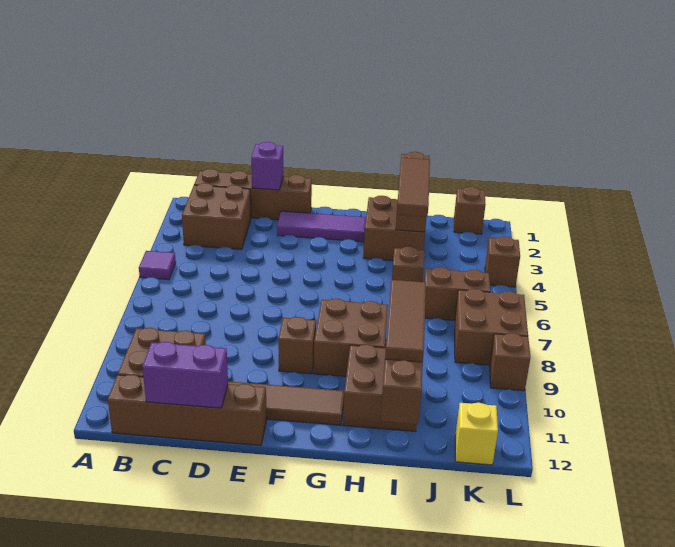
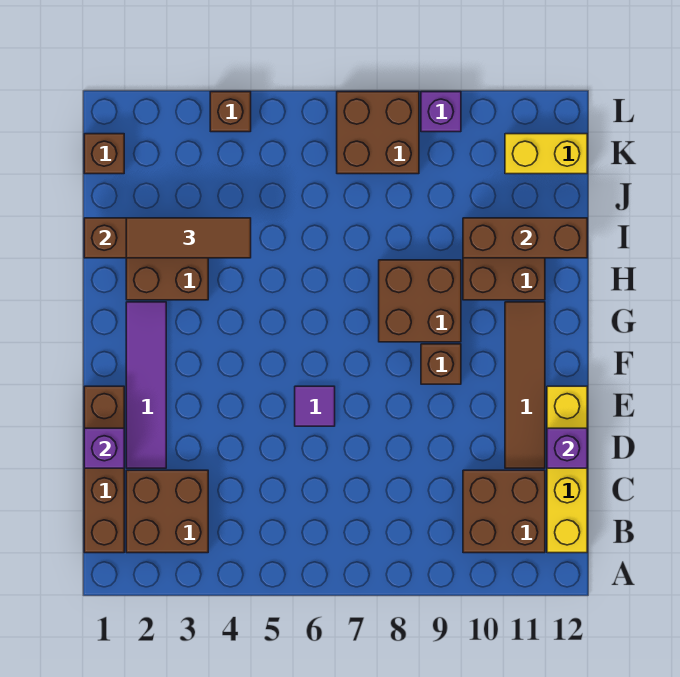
purple tile A5 level 1 -> purple tile E6 level 1
brown brick B12:E12 level 1 -> yellow brick B12:E12 level 1
purple brick C12:D12 level 2 -> purple brick D12 level 2
purple tile E2:G2 level 1 -> purple tile D2:G2 level 1
brown brick I5 level 1 -> none
brown tile I9:I11 level 3 -> none
brown brick J6:K6 level 1 -> none
yellow brick K12 level 1 -> yellow brick K11:K12 level 1
brown brick L9 level 1 -> purple brick L9 level 1

